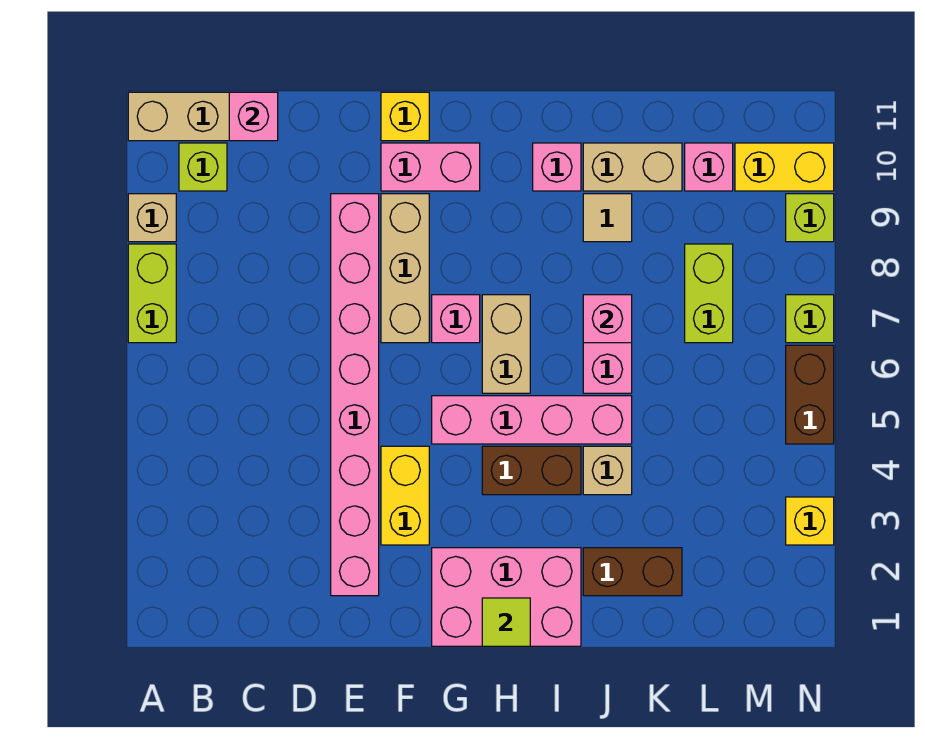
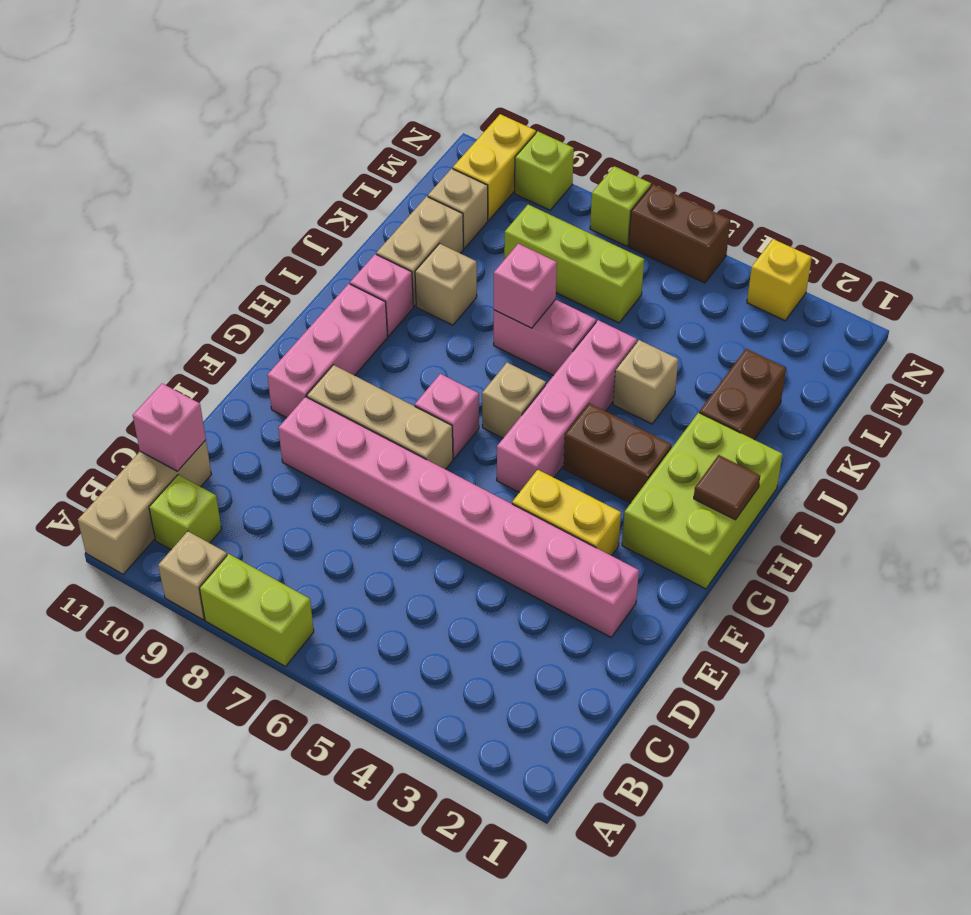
pink brick F10:G10 level 1 -> pink brick F10:H10 level 1
yellow brick F11 level 1 -> none
pink brick G1:I2 level 1 -> lime brick G1:I2 level 1
lime tile H1 level 2 -> brown tile H1 level 2
brown brick H4:I4 level 1 -> brown brick H3:H4 level 1
tan brick H6:H7 level 1 -> tan brick H6 level 1
tan tile J9 level 1 -> tan brick J9 level 1
lime brick L7:L8 level 1 -> lime brick L6:L8 level 1
pink brick L10 level 1 -> tan brick L10 level 1

